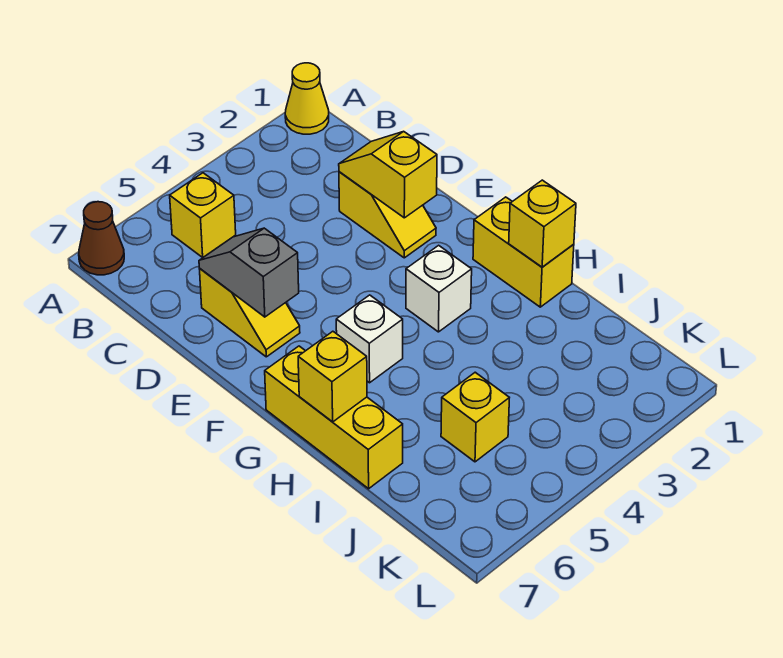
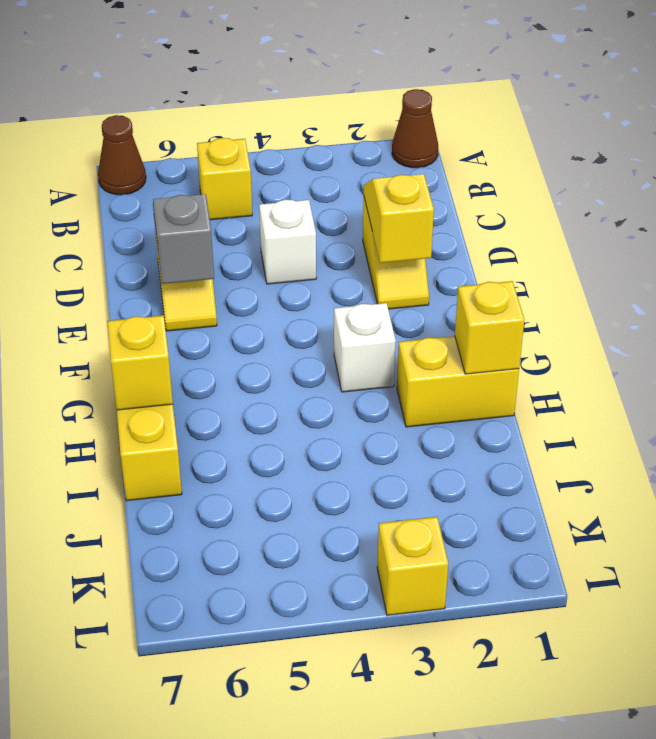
yellow cone A1 level 1 -> brown cone A1 level 1
yellow brick G1:H1 level 1 -> yellow brick H1:H2 level 1
white brick G5 level 1 -> white brick D4 level 1
yellow brick J5 level 1 -> yellow brick L3 level 1

